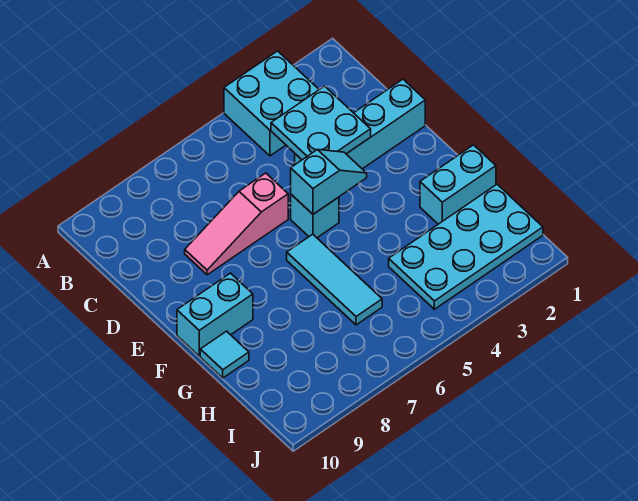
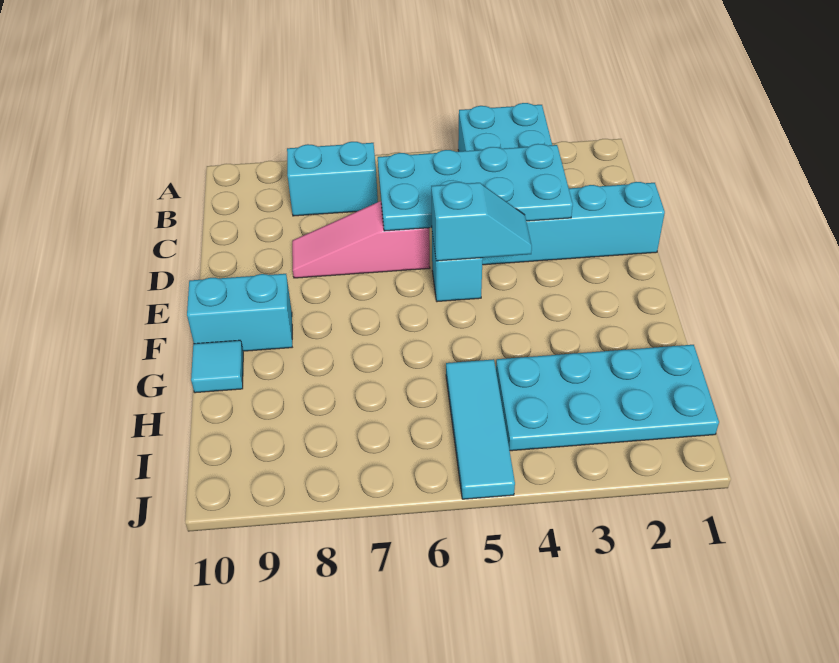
cyan plate C3:D4 level 2 -> cyan plate C3:D6 level 2
cyan tile F6:H6 level 1 -> cyan tile H5:J5 level 1
cyan brick G1:G2 level 1 -> cyan brick B7:B8 level 1

